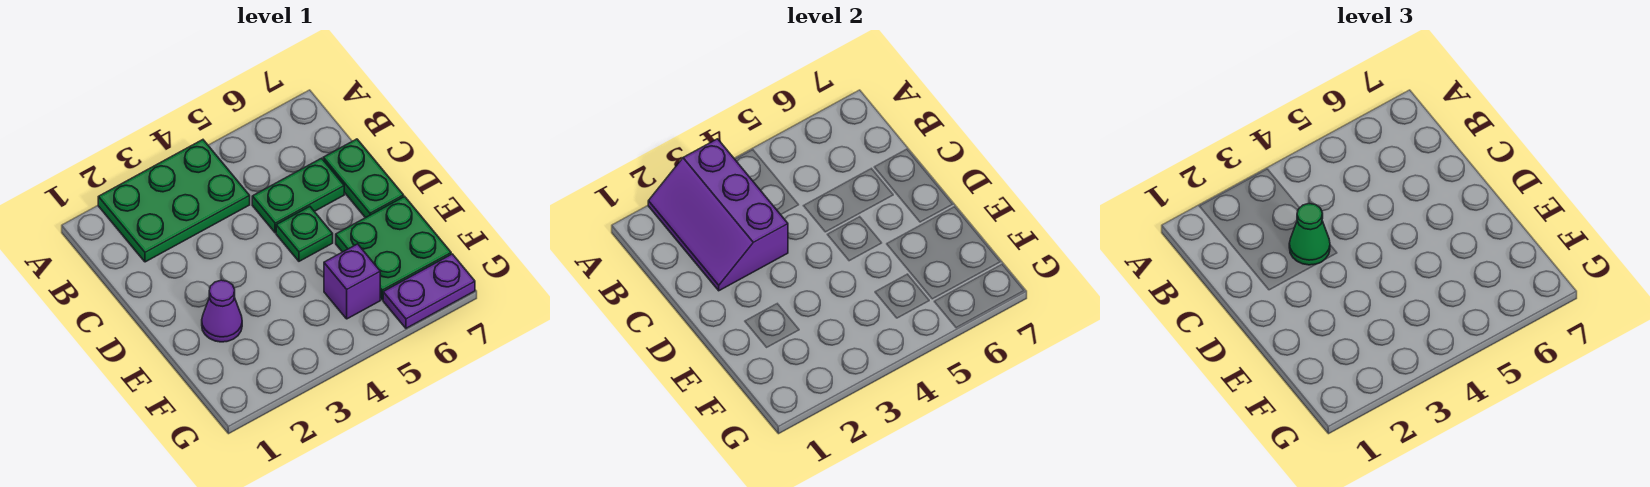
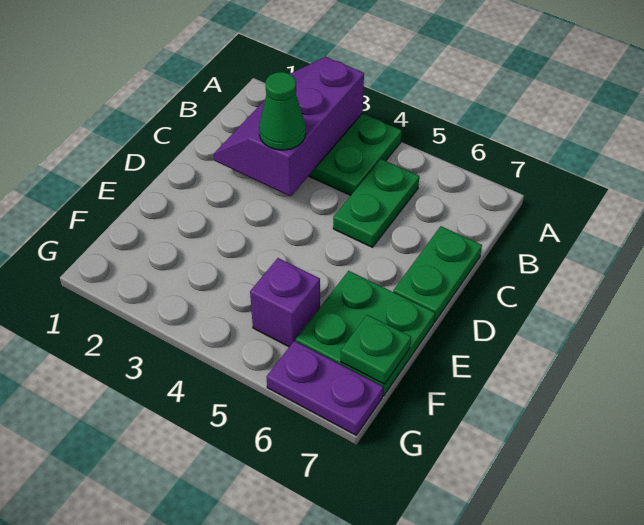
green plate C5:C6 level 1 -> green plate B5:C5 level 1
green plate D5 level 1 -> green plate F7 level 2
purple cone E2 level 1 -> none

